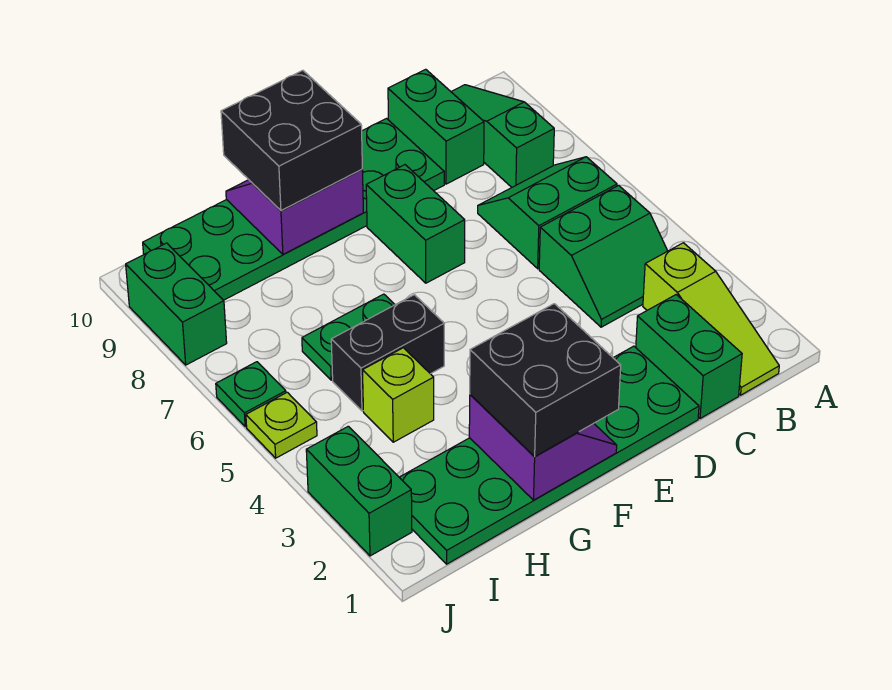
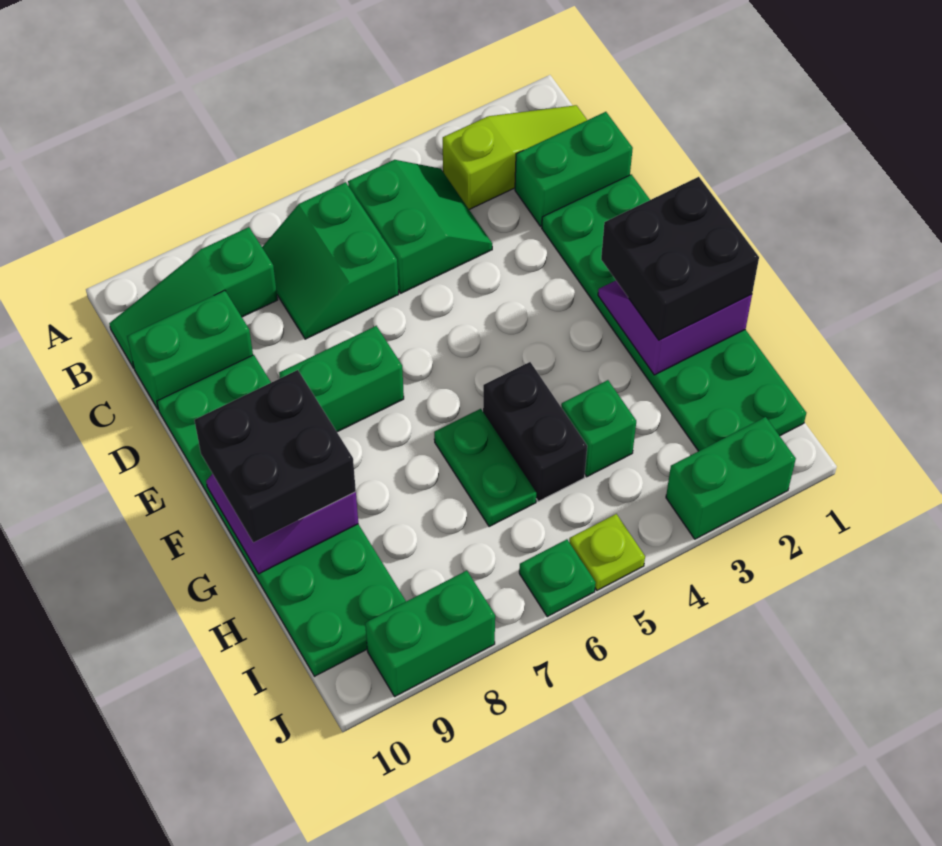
lime brick H4 level 1 -> green brick H4 level 1

